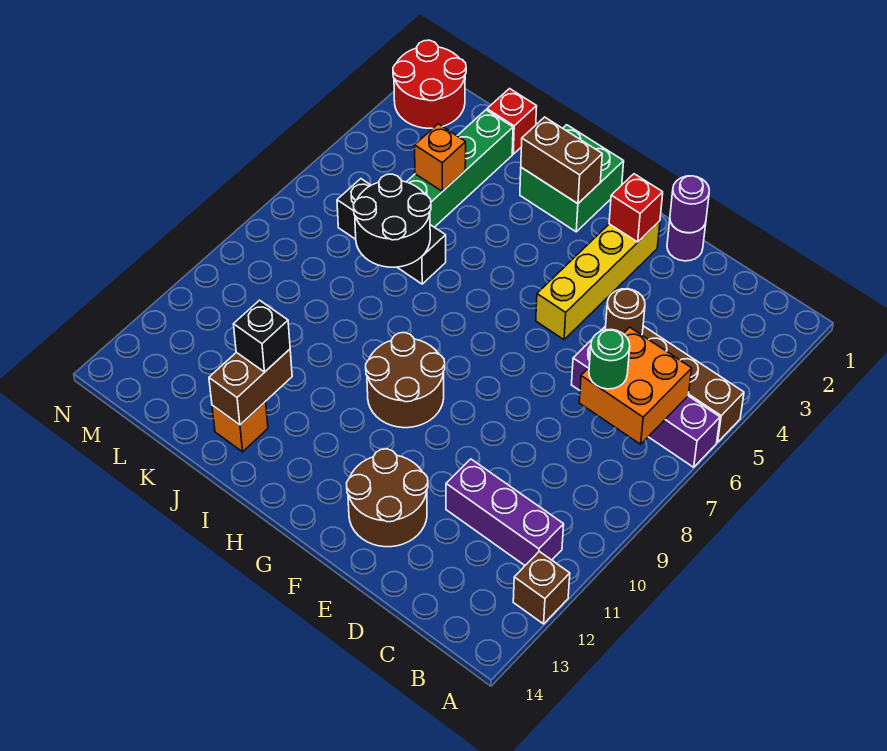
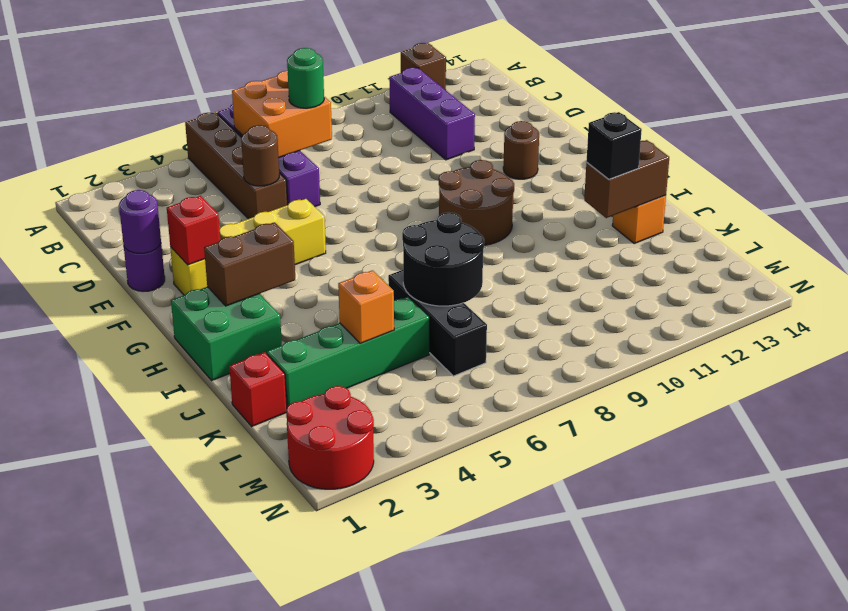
brown round brick E12:F13 level 1 -> brown round brick F12 level 1
brown brick H2:I2 level 2 -> brown brick H2:H3 level 2

